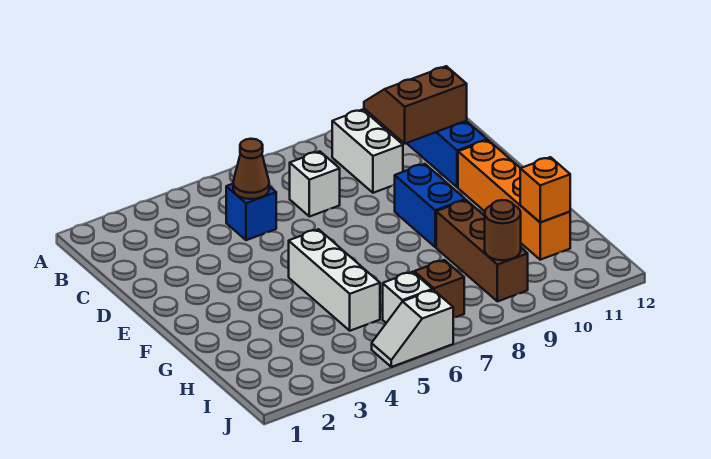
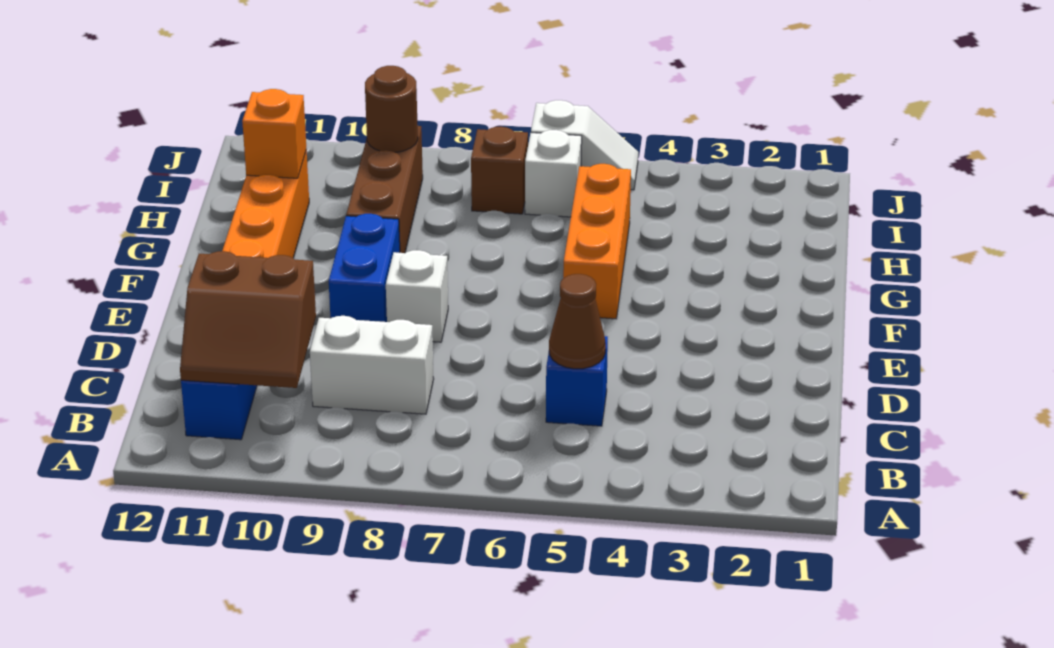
white brick B9:C9 level 1 -> white brick C8:C9 level 1
white brick C7 level 1 -> white brick E8 level 1
white brick F5:H5 level 1 -> orange brick F5:H5 level 1

